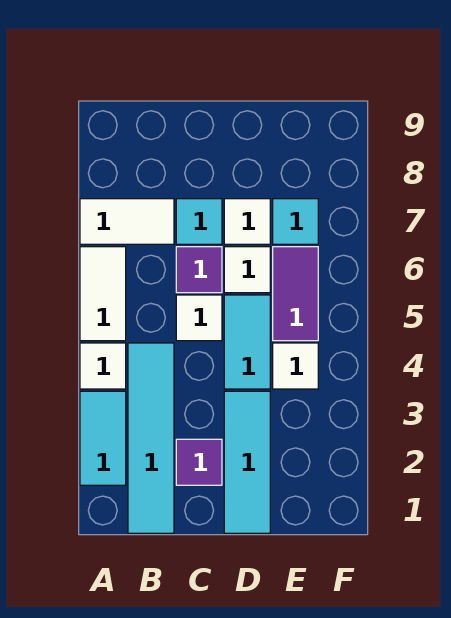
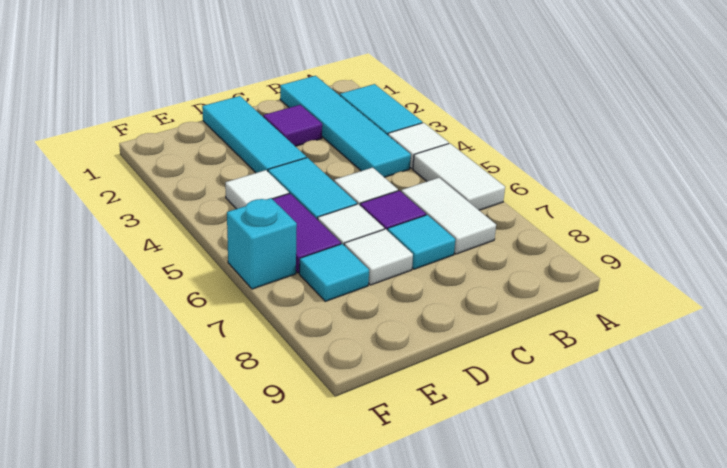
white tile A7:B7 level 1 -> white tile B6:B7 level 1
none -> cyan brick F6 level 1

